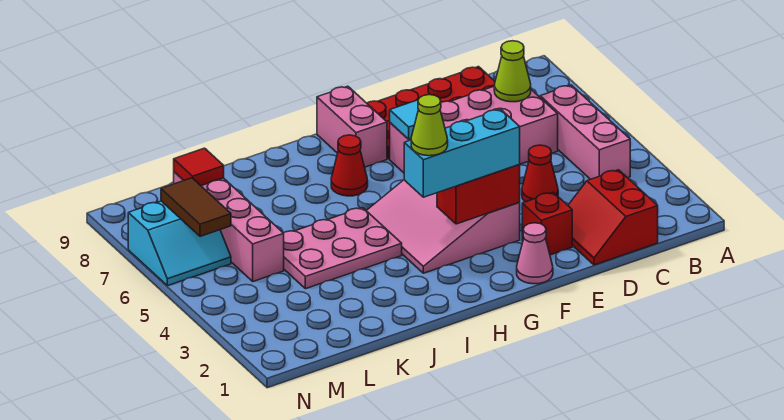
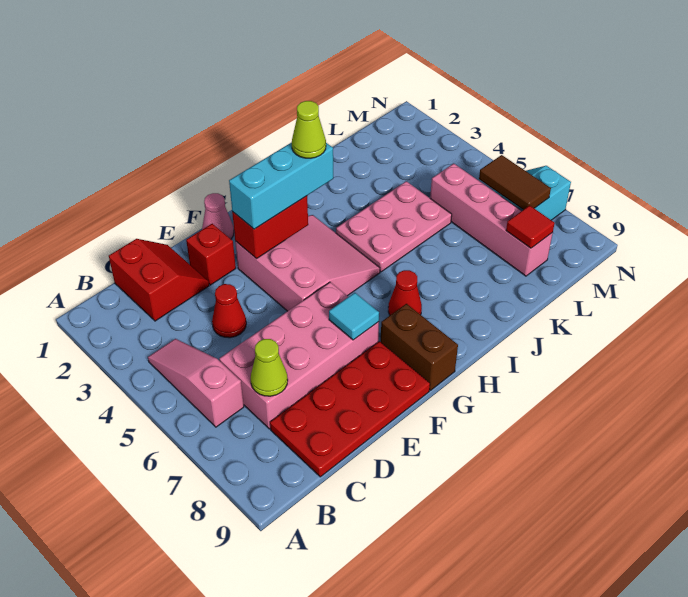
pink brick B4:B6 level 1 -> pink slope B4:B6 level 1 top 6
pink brick G8:G9 level 1 -> brown brick G8:G9 level 1

